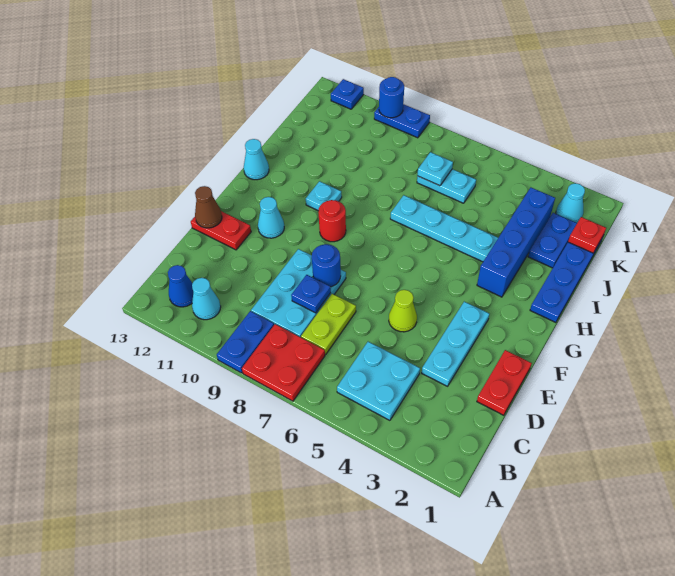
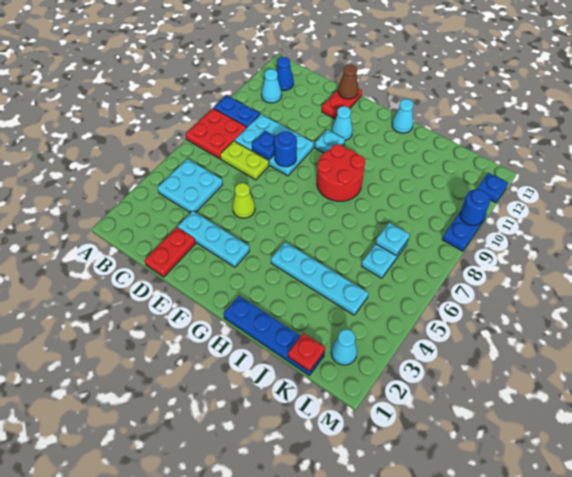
red plate D1:E1 level 1 -> red plate D1:D2 level 1
red round brick G9 level 1 -> red round brick G8:H9 level 1
blue brick H3:K3 level 1 -> none
cyan plate H10 level 1 -> cyan plate F10 level 1
cyan plate I4:I7 level 1 -> cyan plate H4:K4 level 1
blue plate J2:K2 level 1 -> none

